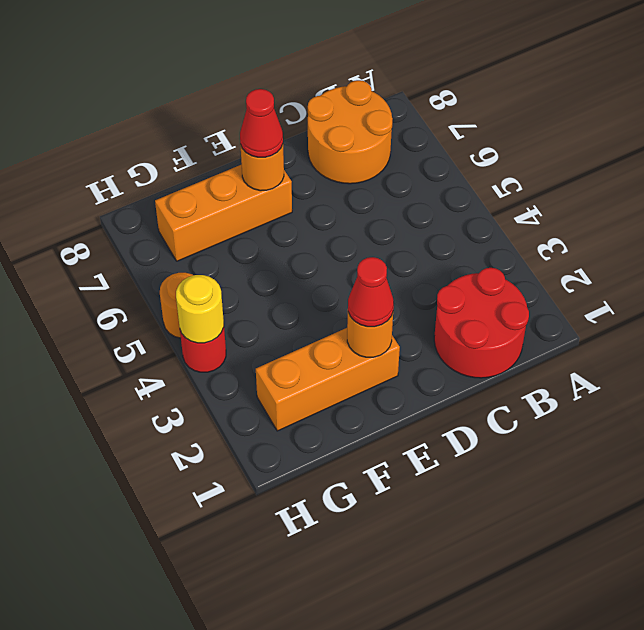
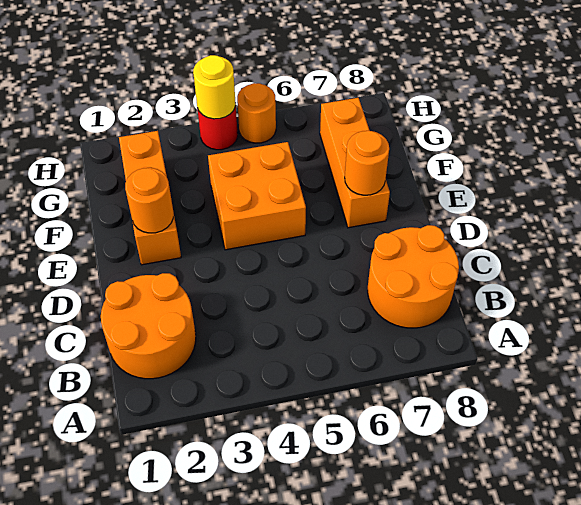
red round brick B1:C2 level 1 -> orange round brick B1:C2 level 1
red cone E2 level 3 -> none
none -> orange brick E4:F5 level 1
red cone E7 level 3 -> none

